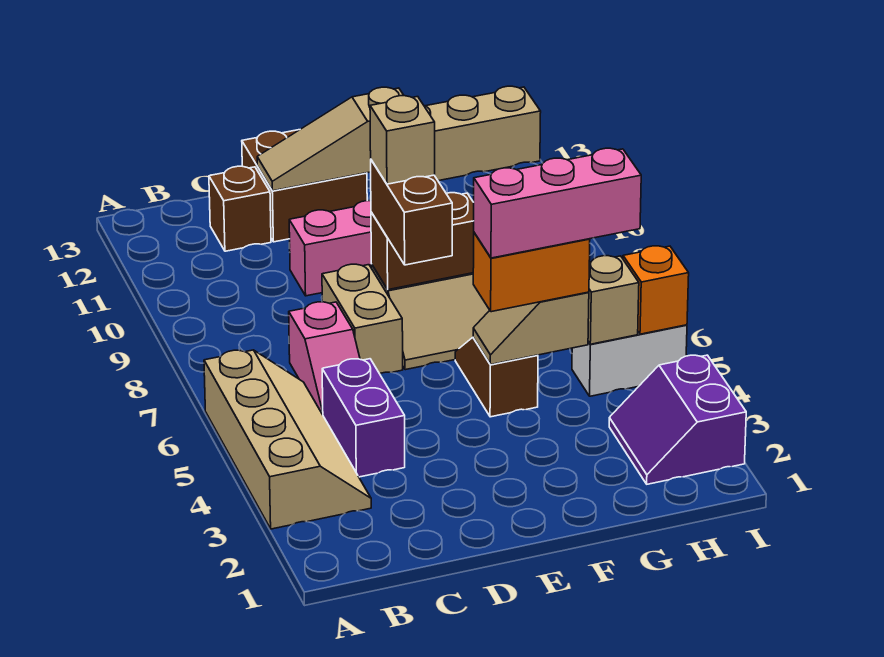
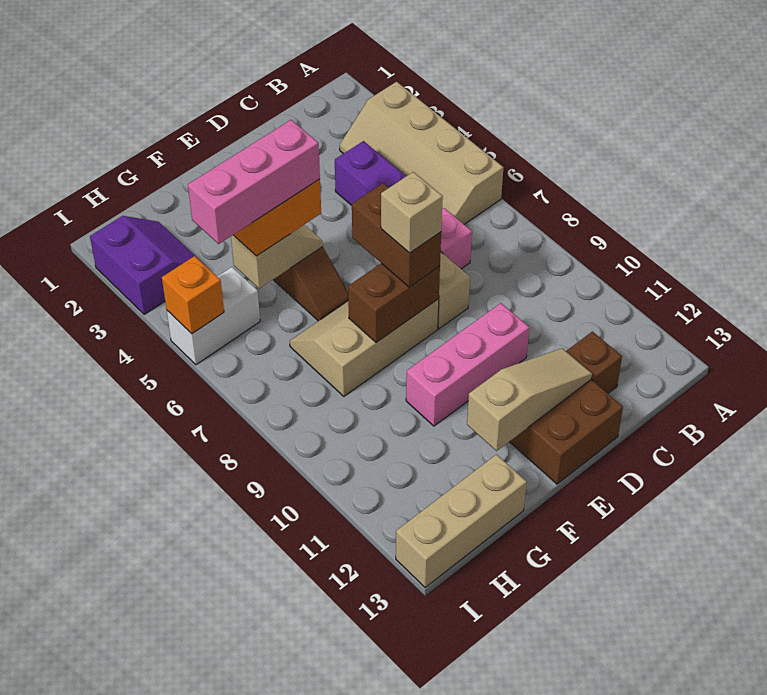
tan brick H5 level 2 -> none

